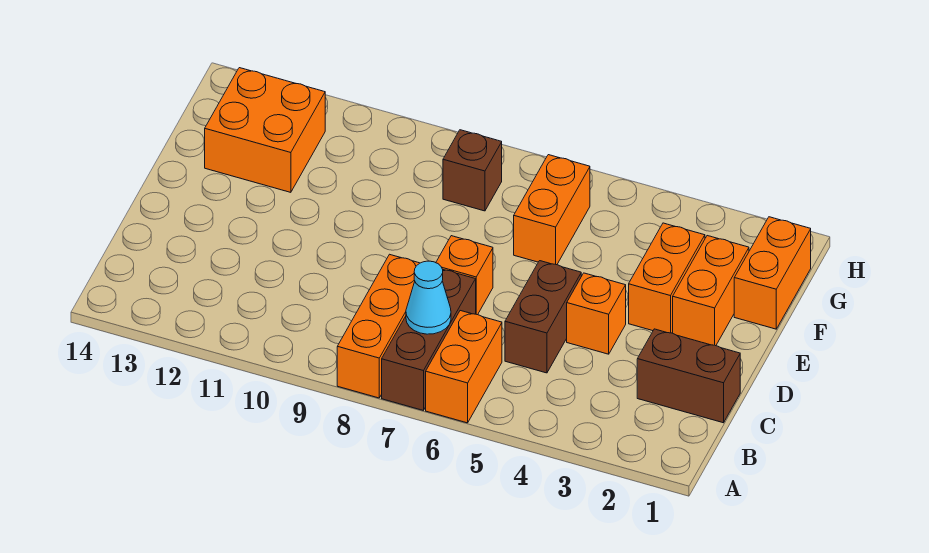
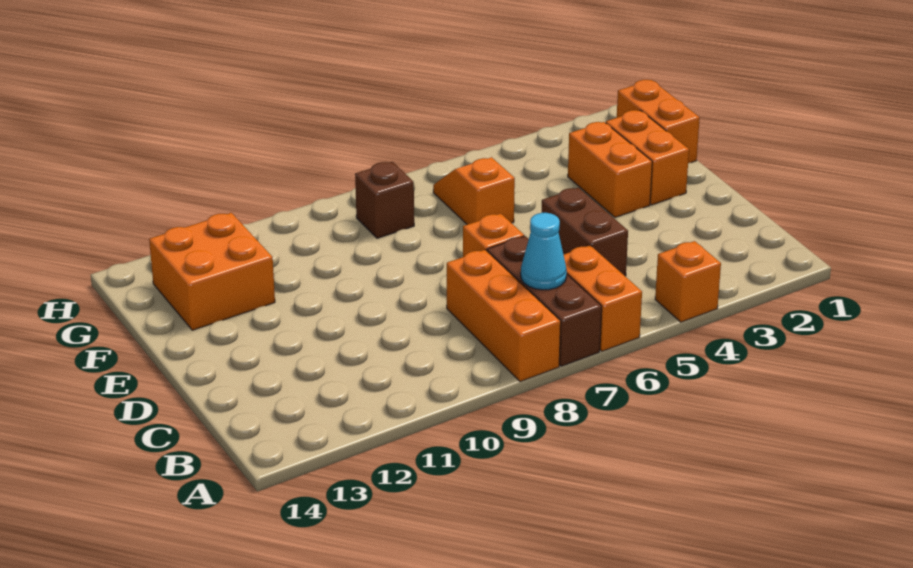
brown brick C1:C2 level 1 -> none
orange brick D4 level 1 -> orange brick A4 level 1
orange brick F6:G6 level 1 -> orange slope F6:G6 level 1 top F

